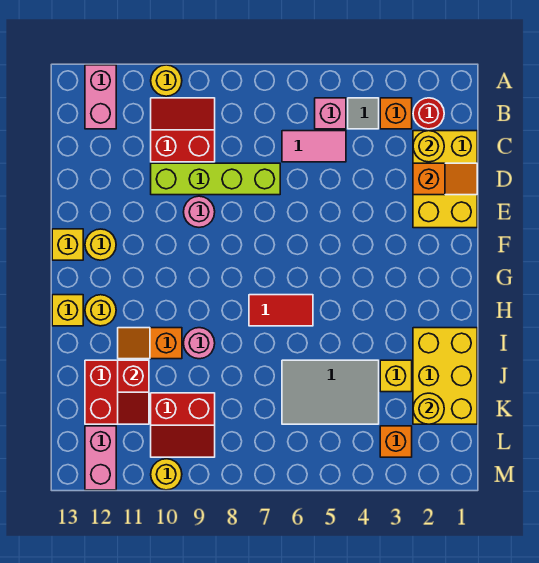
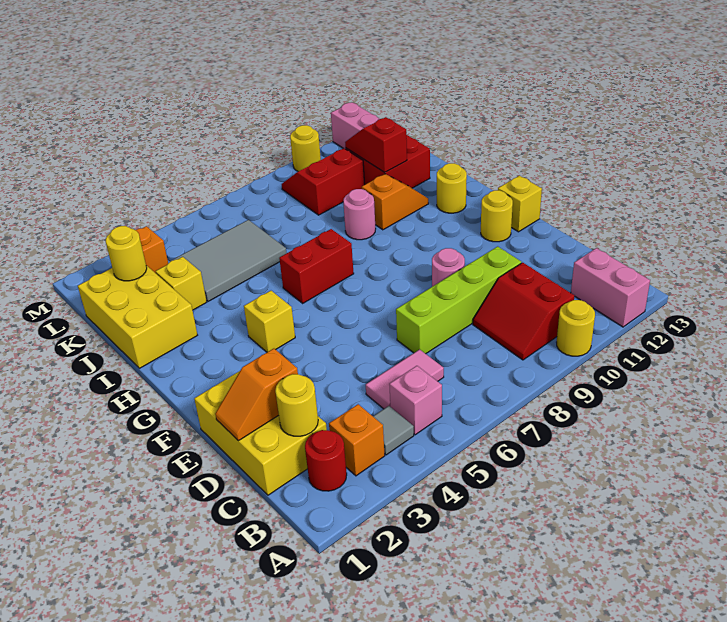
red slope B9:C10 level 1 top C -> red slope B9:C10 level 1 top 10
red tile H6:H7 level 1 -> red brick H6:H7 level 1
yellow brick H13 level 1 -> yellow brick G4 level 1

